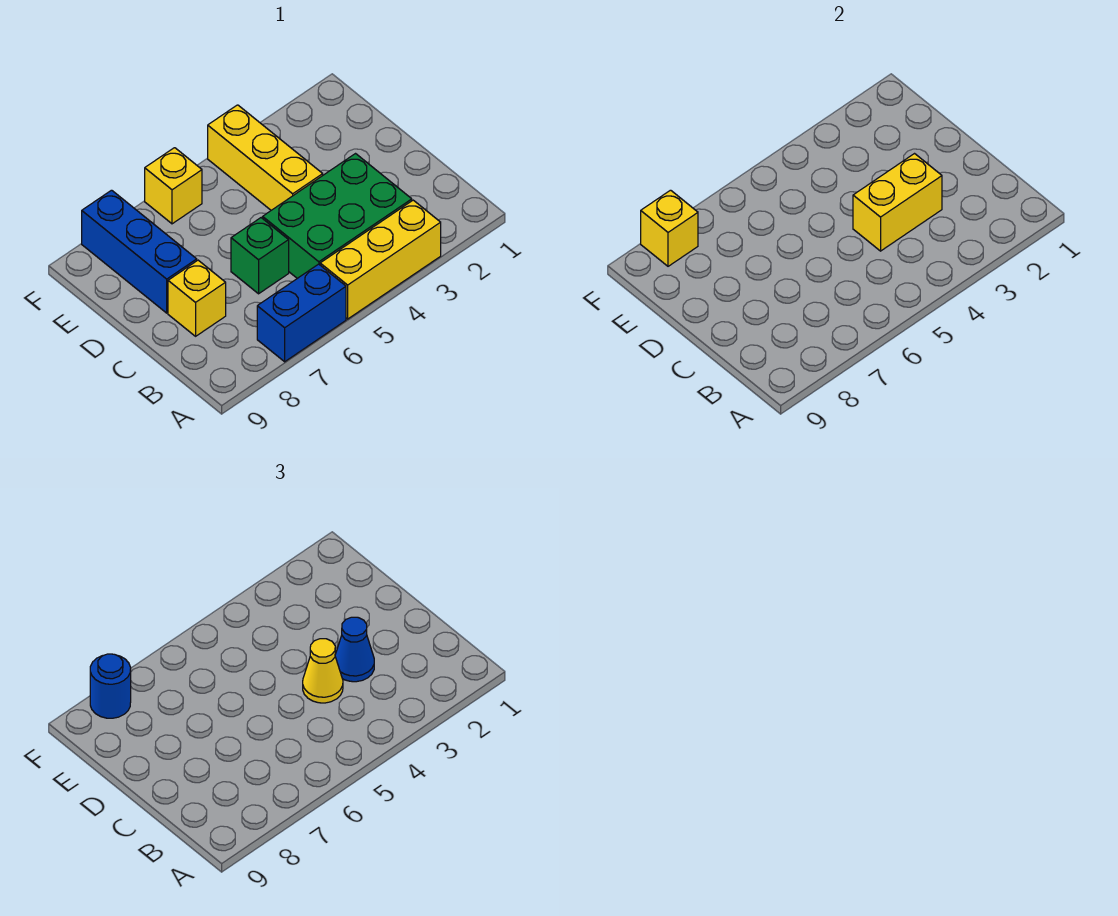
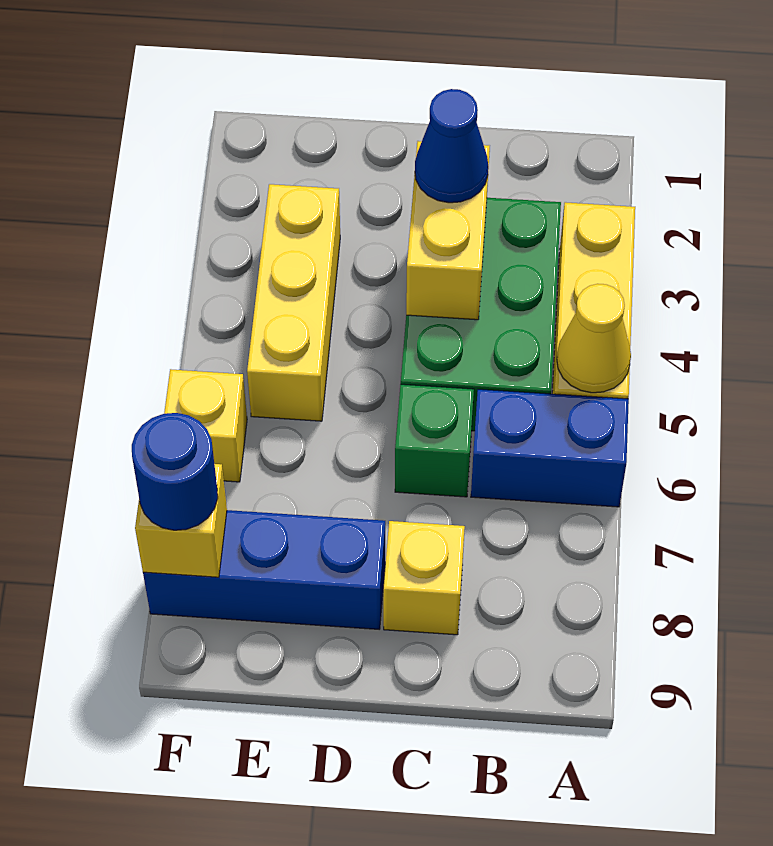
blue brick A6:A7 level 1 -> blue brick A6:B6 level 1
yellow cone C4 level 3 -> yellow cone A5 level 2
yellow brick D4:F4 level 1 -> yellow brick E3:E5 level 1

